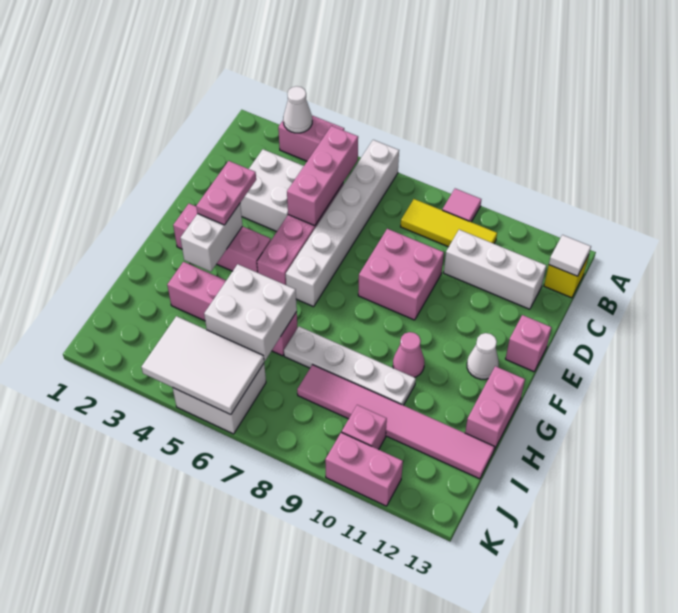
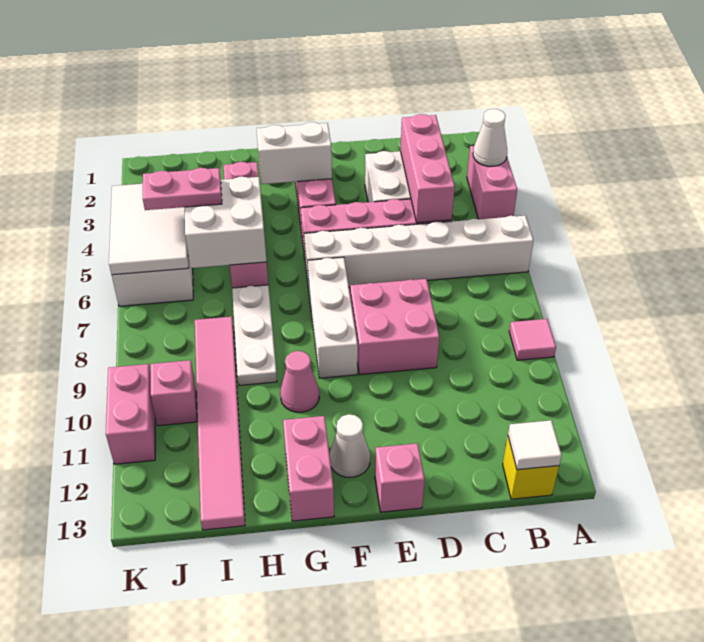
pink brick B5:D5 level 2 -> pink brick C3:C5 level 2
yellow tile B8:B10 level 1 -> none
white brick C10:C12 level 1 -> white brick F7:F9 level 1
pink plate E3:F3 level 3 -> pink plate I5:J5 level 3
pink brick G13:H13 level 1 -> pink brick G12:G13 level 1
white plate H7:H10 level 1 -> white plate H7:H9 level 1

